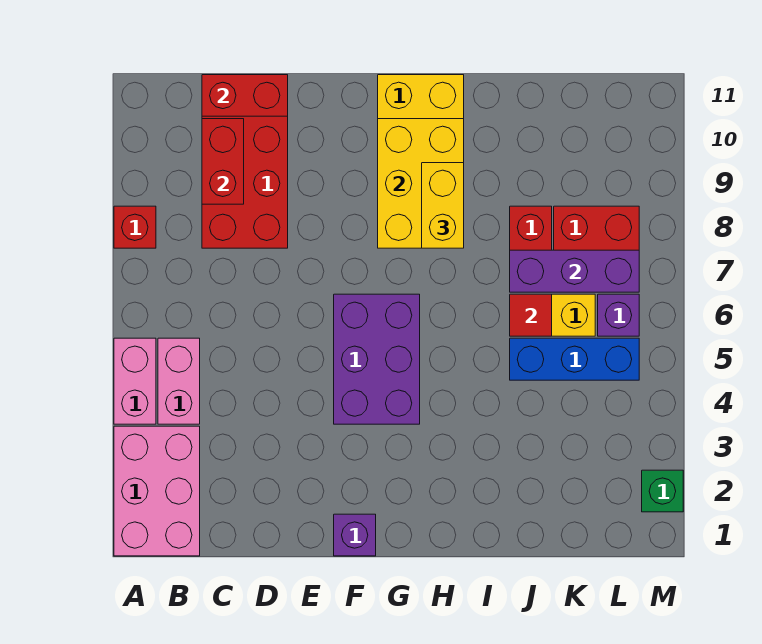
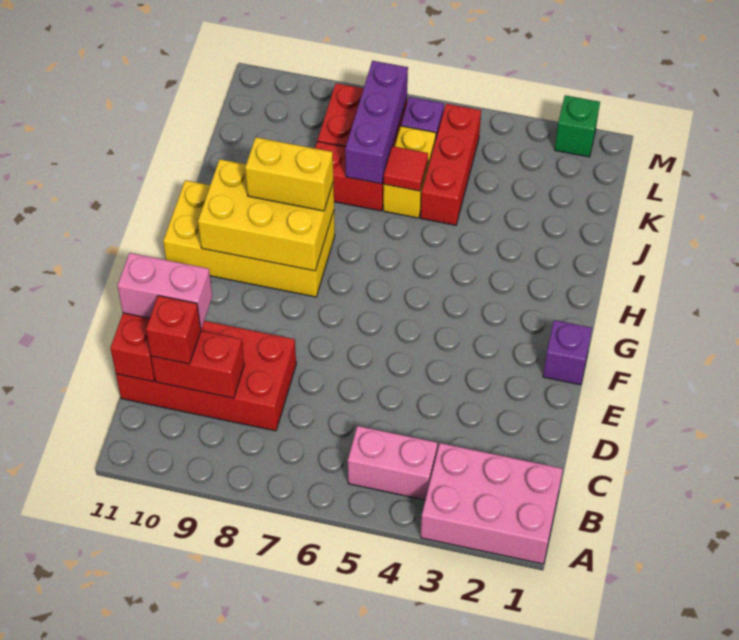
pink brick A4:A5 level 1 -> pink brick D10:D11 level 3
red brick A8 level 1 -> red brick C10 level 3
purple brick F4:G6 level 1 -> none
blue brick J5:L5 level 1 -> red brick J5:L5 level 1

